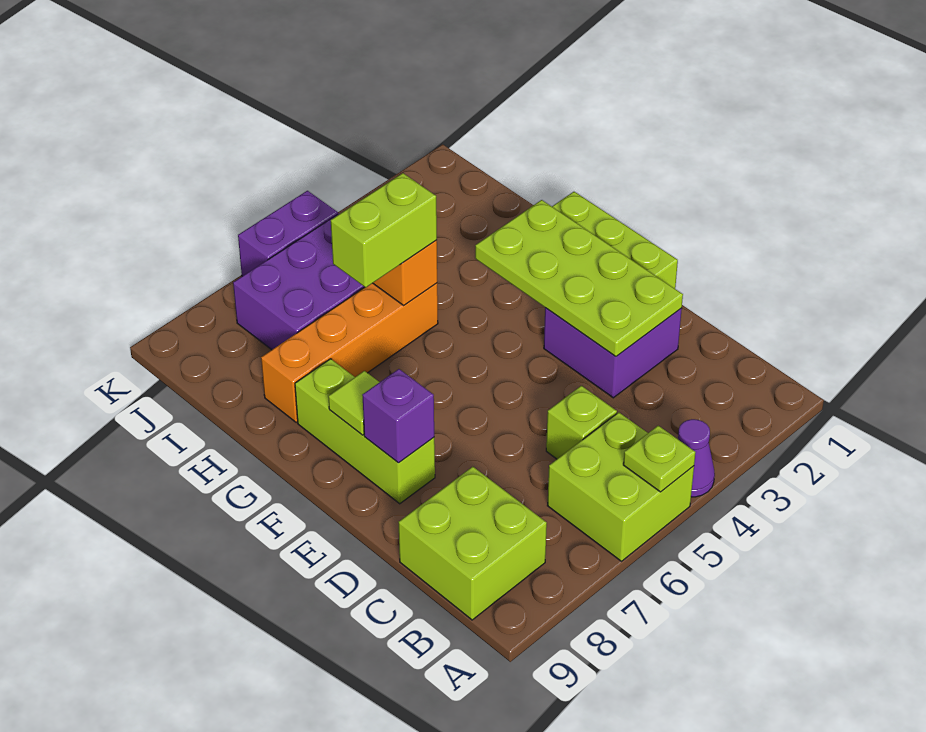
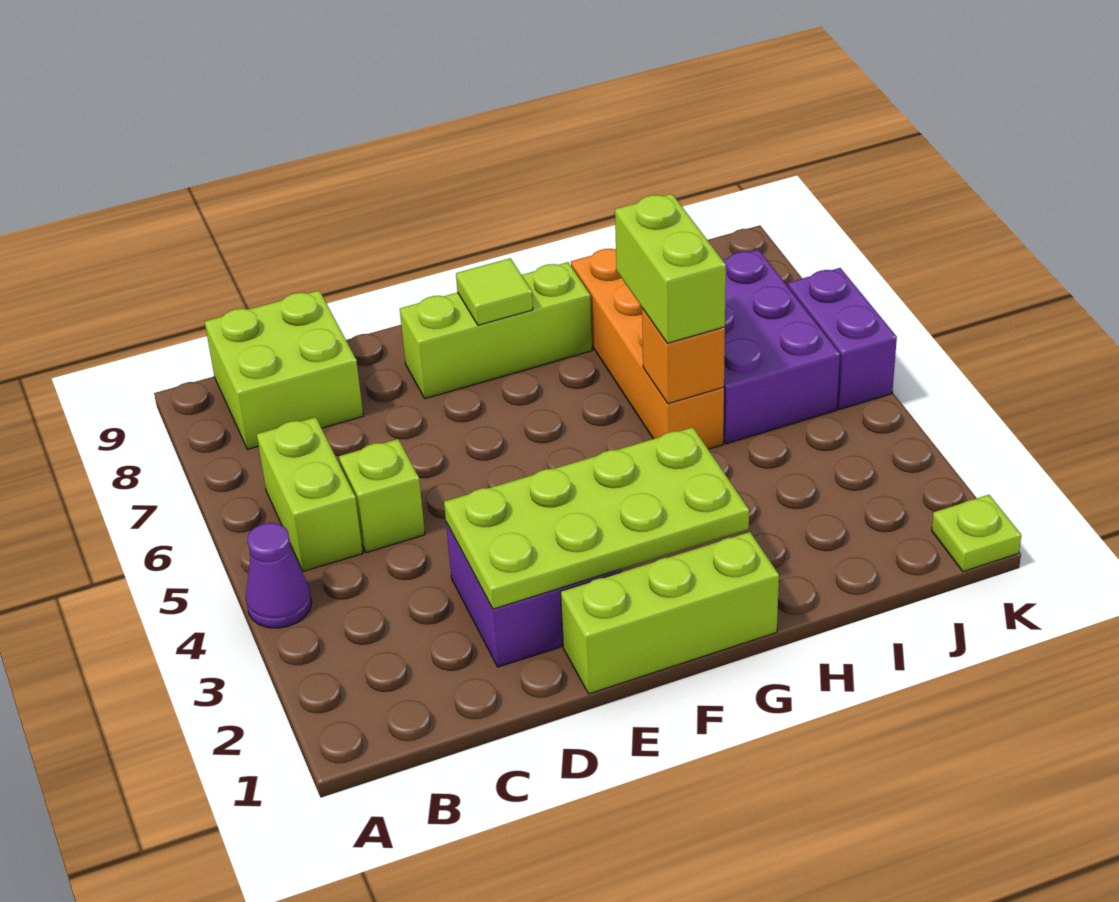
lime brick A5:B6 level 1 -> lime brick B5:B6 level 1
lime plate A5 level 2 -> lime plate K1 level 1
purple brick E8 level 2 -> none

